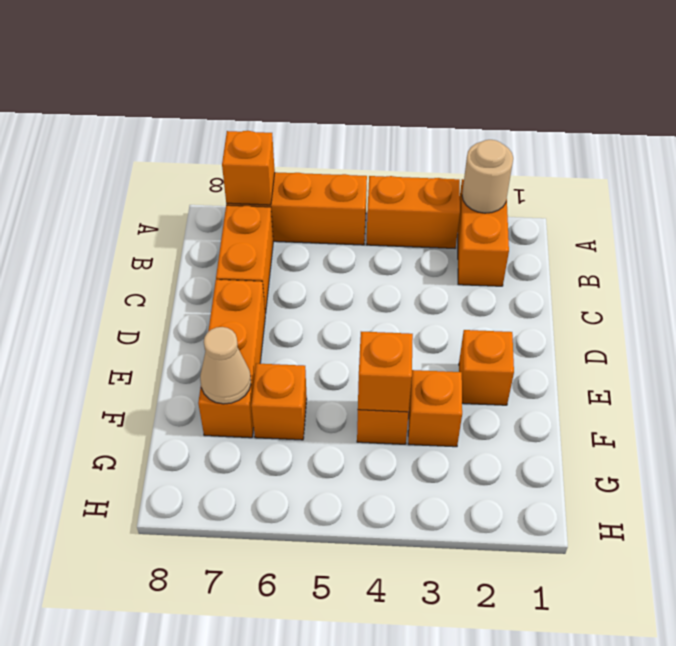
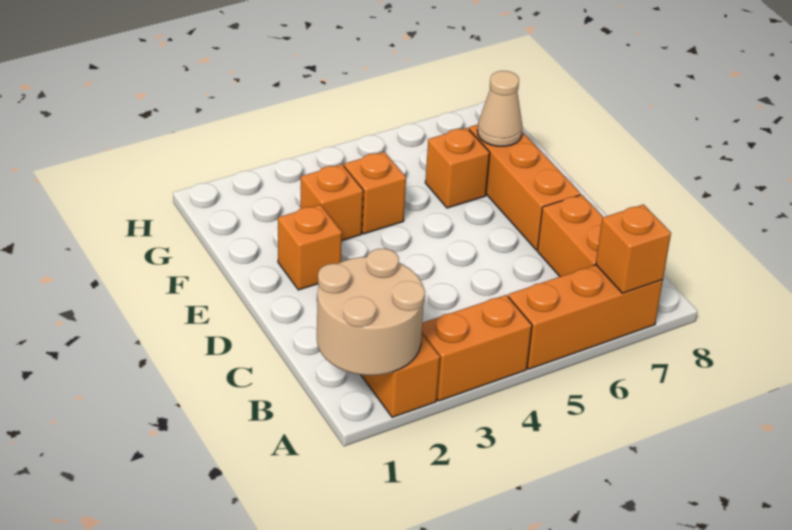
tan round brick A2 level 2 -> tan round brick A1:B2 level 2
orange brick F4 level 2 -> none

